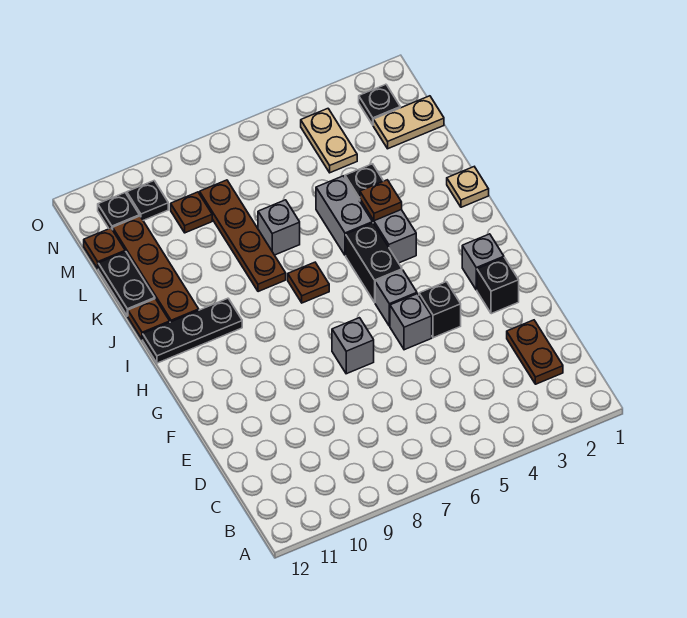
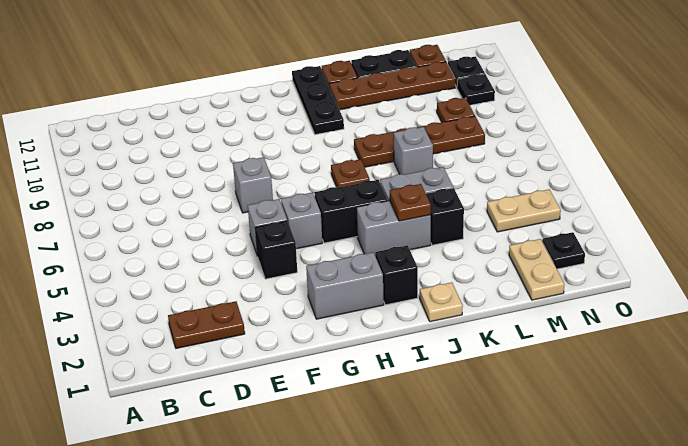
black brick F2 level 1 -> black brick I2 level 1
grey brick G2 level 1 -> grey brick G2:H2 level 1

